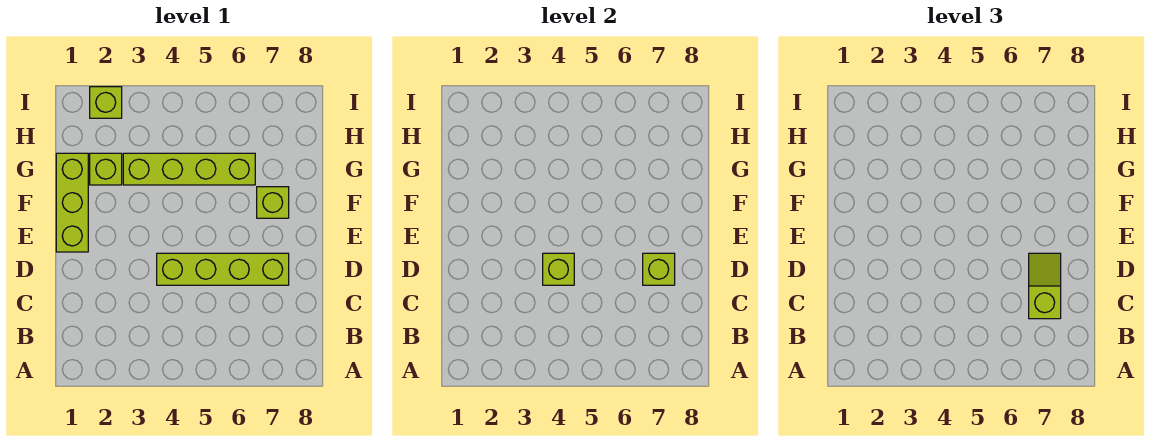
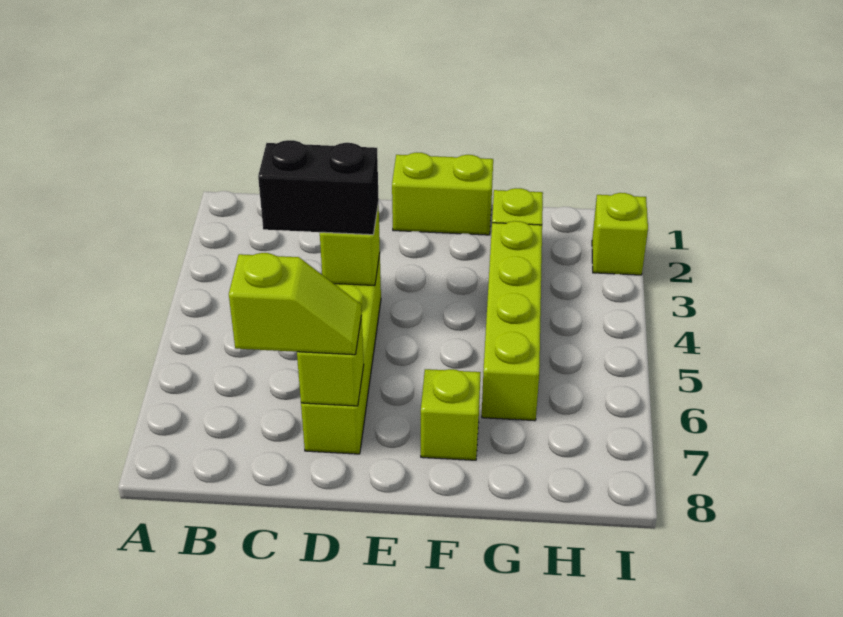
none -> black brick C4:D4 level 3
lime brick E1:G1 level 1 -> lime brick E1:F1 level 1

